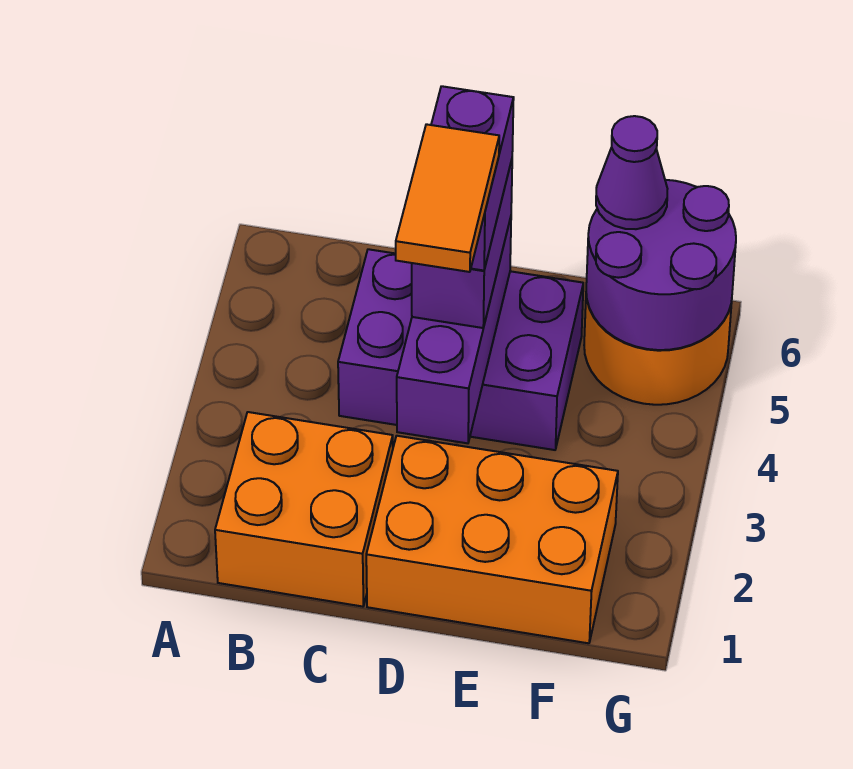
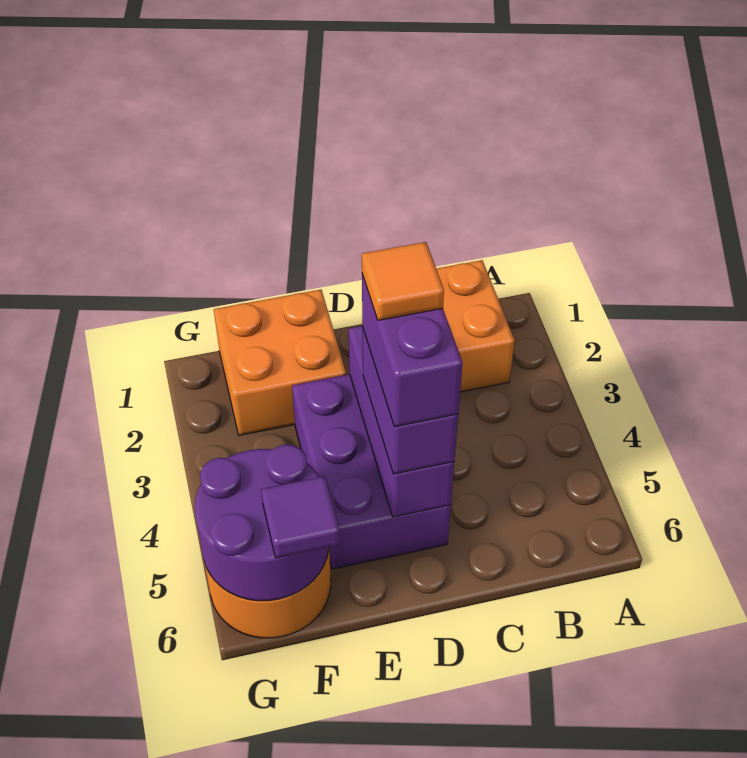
purple brick C4:E5 level 1 -> purple brick D3:E5 level 1
orange brick D1:F2 level 1 -> orange brick E1:F2 level 1
orange tile D3:D4 level 5 -> orange tile D4 level 5
purple cone F6 level 3 -> purple tile F6 level 3

